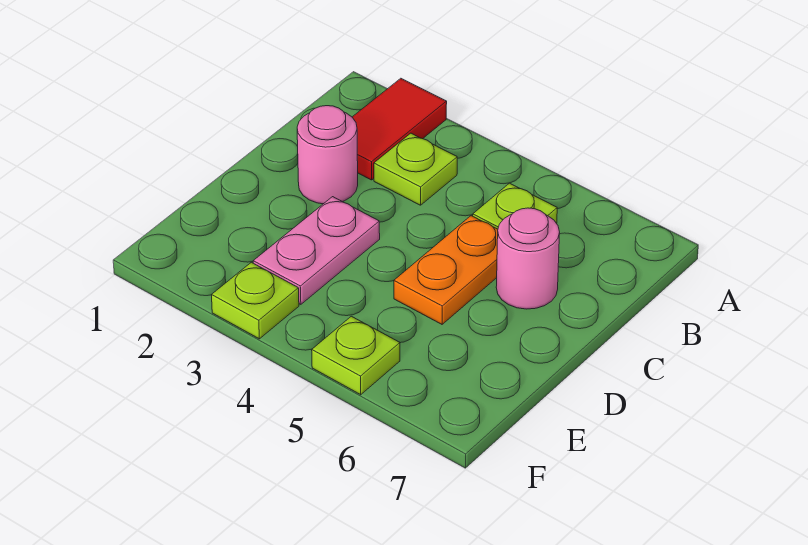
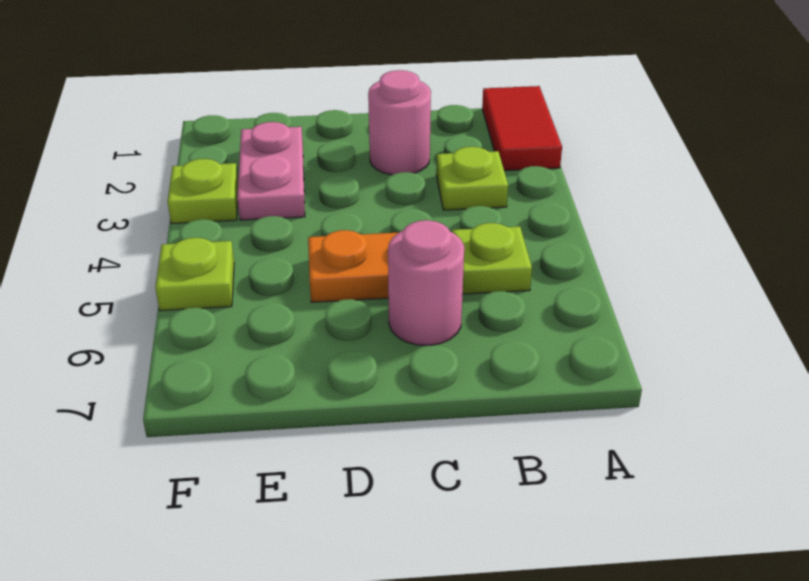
red tile A2:B2 level 1 -> red tile A1:A2 level 1
pink plate D3:E3 level 1 -> pink plate E2:E3 level 1

